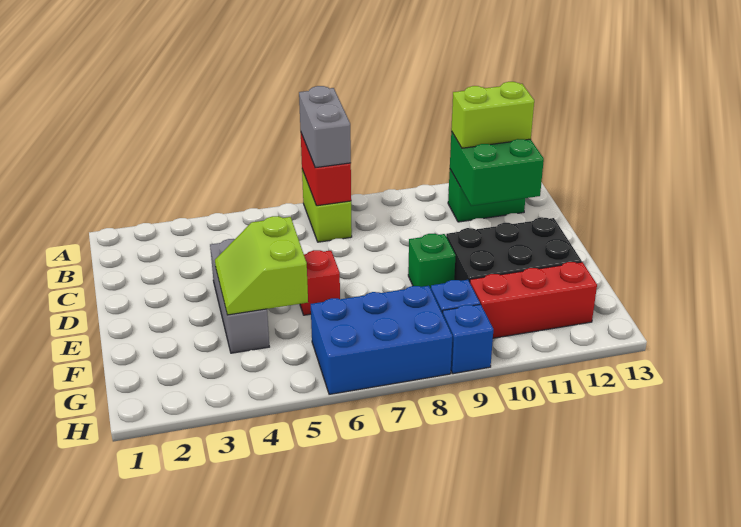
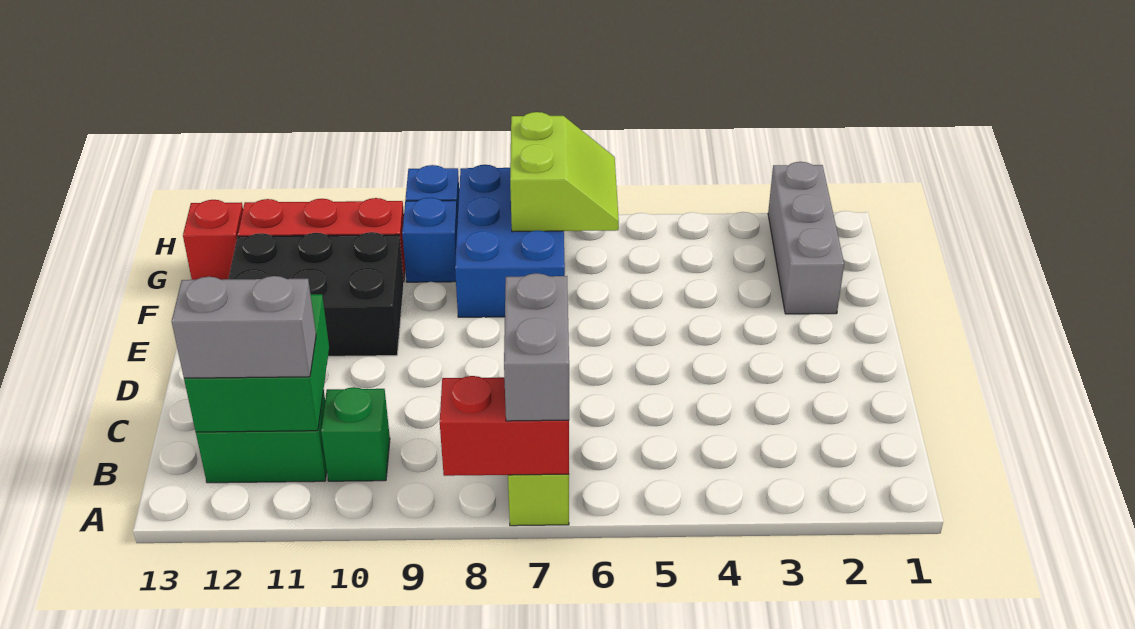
red brick A7:B7 level 2 -> red brick A7:A8 level 2
lime brick B11:B12 level 3 -> grey brick B11:B12 level 3
grey brick D4:F4 level 1 -> grey brick F2:H2 level 1
lime slope E4:F5 level 2 top 5 -> lime slope G6:H7 level 2 top 7
red brick E6 level 1 -> red brick G13 level 1
green brick E9 level 1 -> green brick B10 level 1
blue brick G6:H8 level 1 -> blue brick F7:H8 level 1

